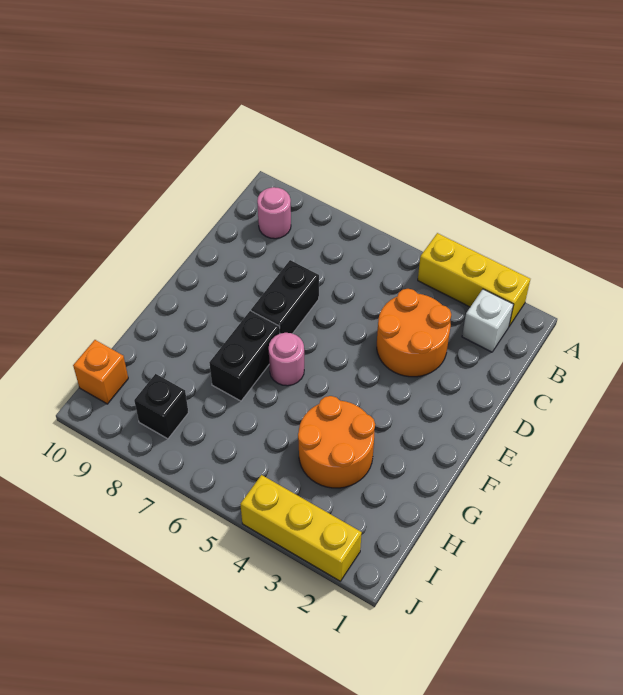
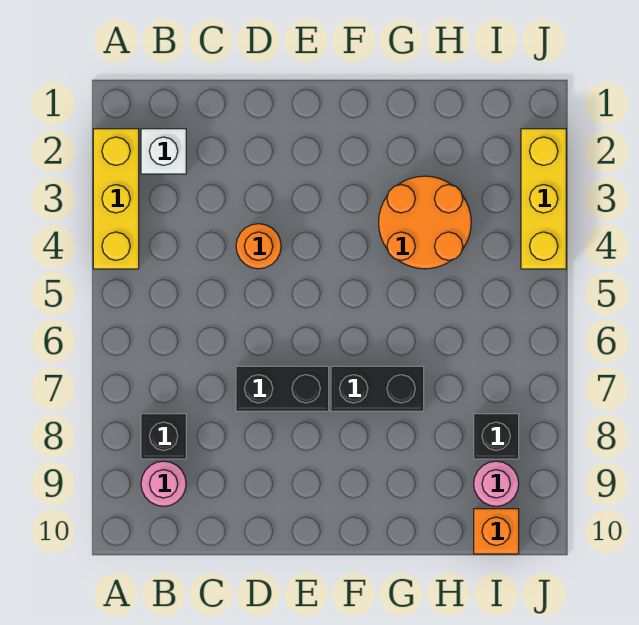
none -> black brick B8 level 1
orange round brick C3:D4 level 1 -> orange round brick D4 level 1
pink round brick F6 level 1 -> pink round brick I9 level 1

